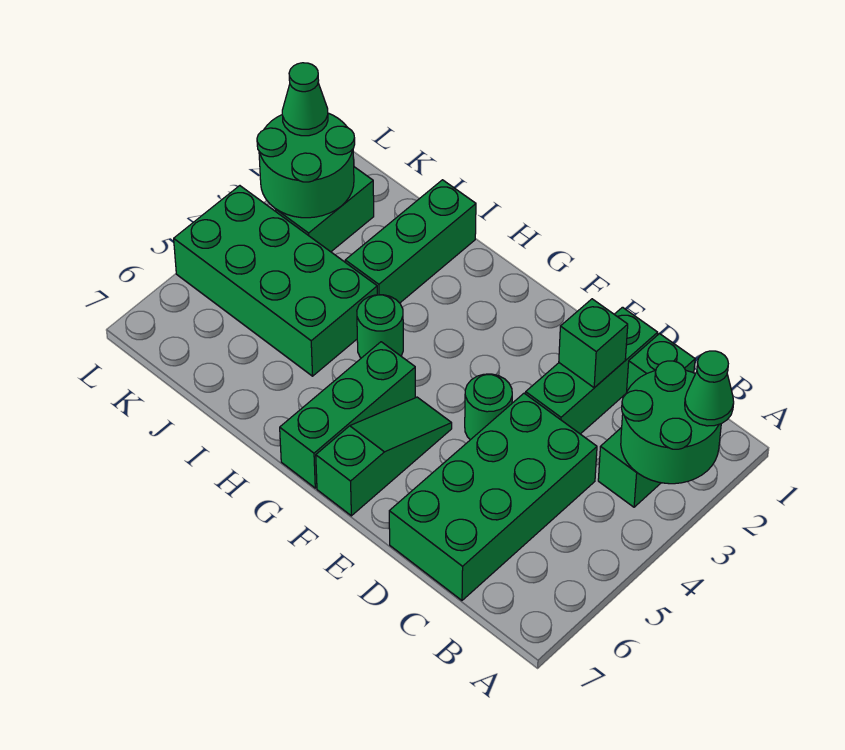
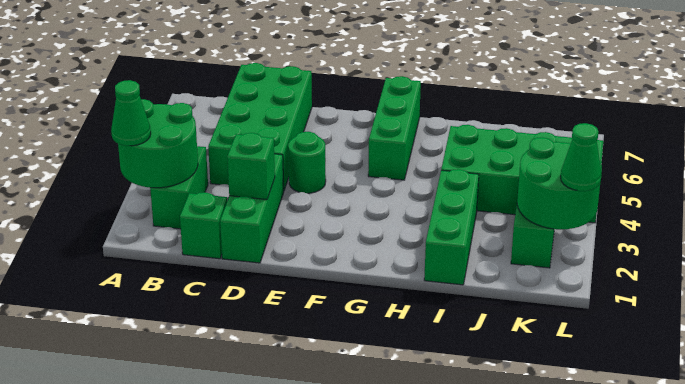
green slope F5:F7 level 1 top 7 -> none
green round brick H4 level 1 -> none

